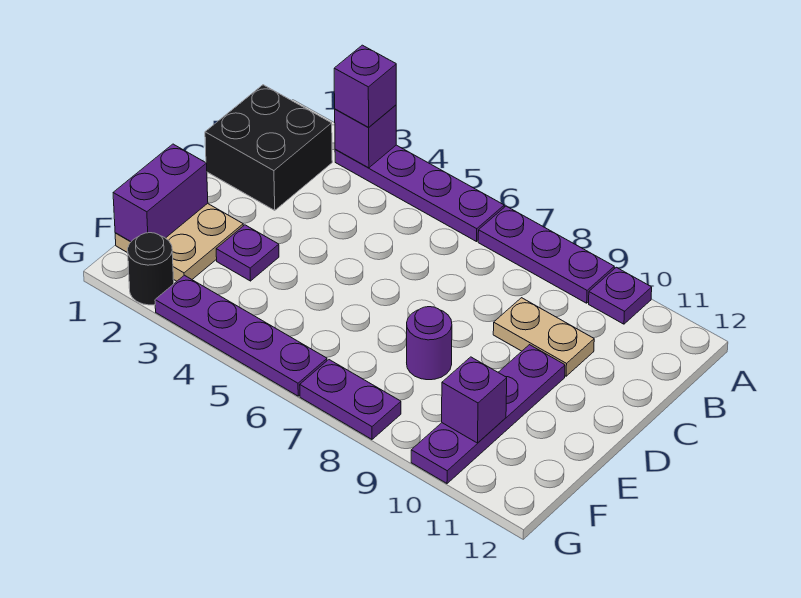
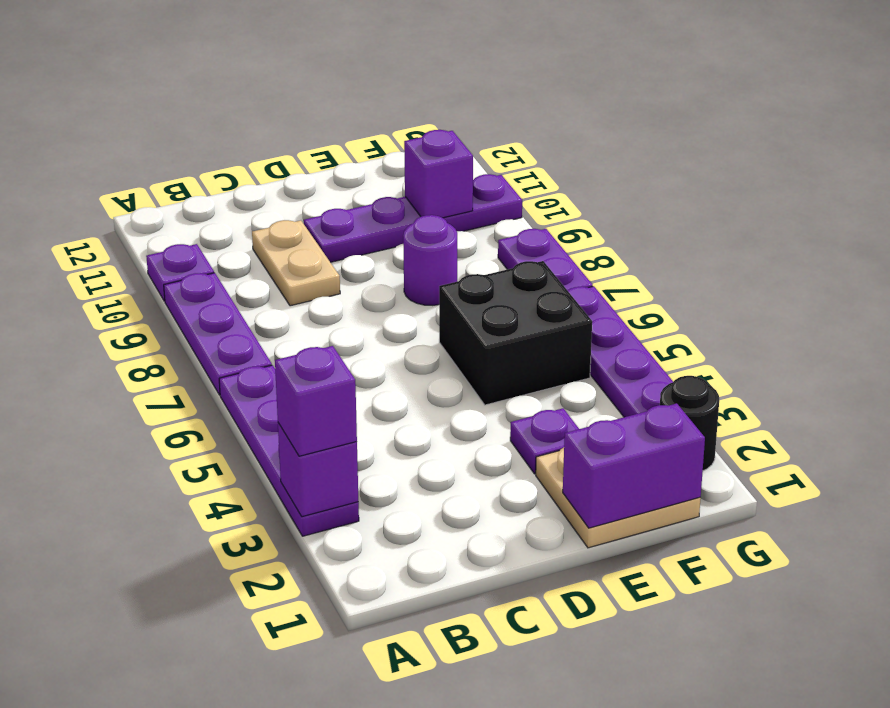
black brick B1:C2 level 1 -> black brick E5:F6 level 1

